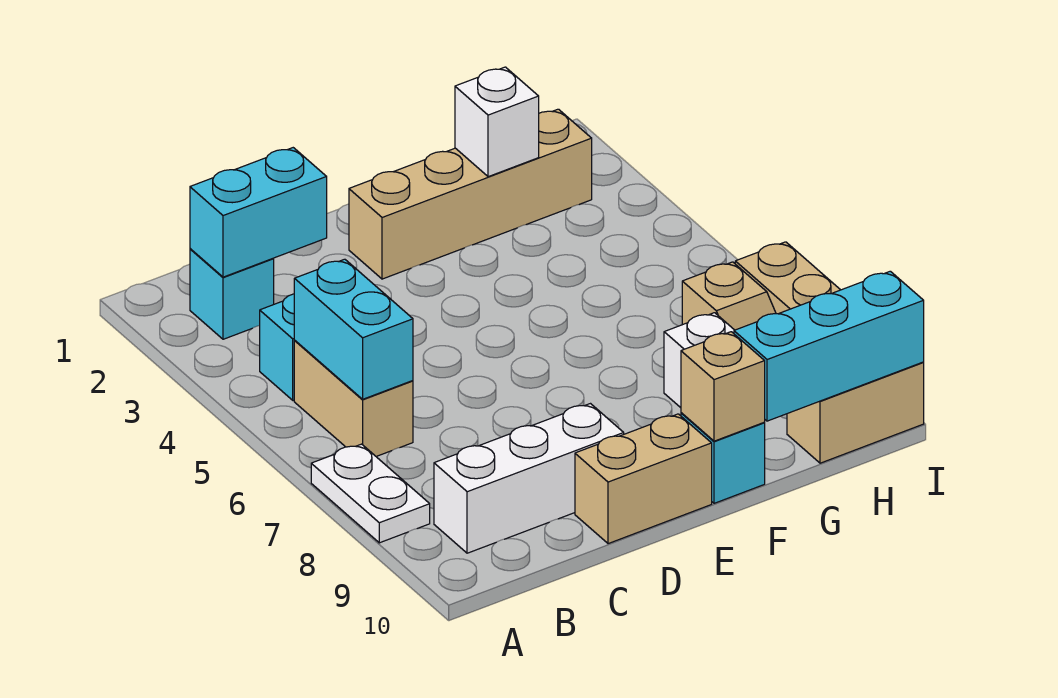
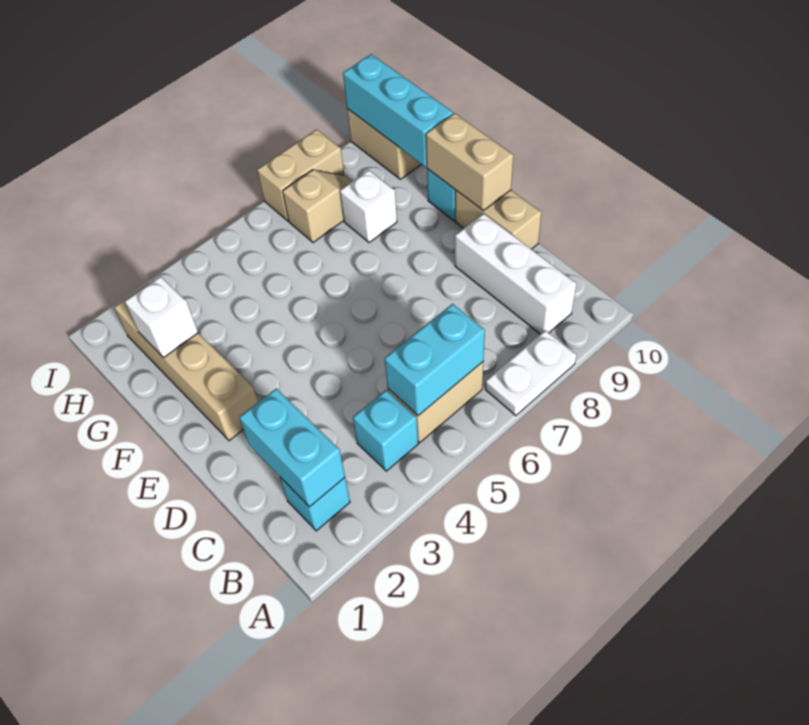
tan brick F10 level 2 -> tan brick E10:F10 level 2

